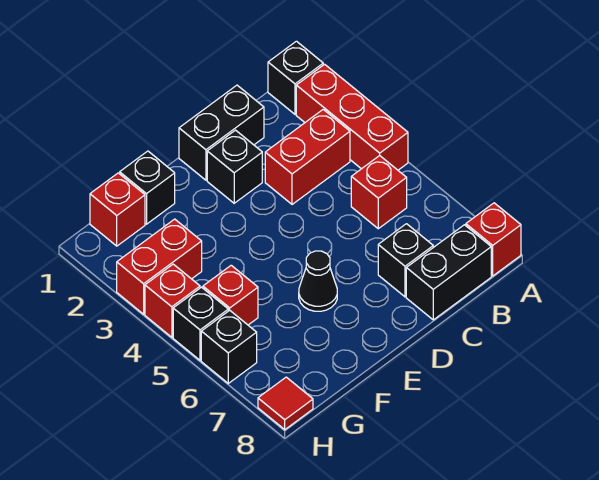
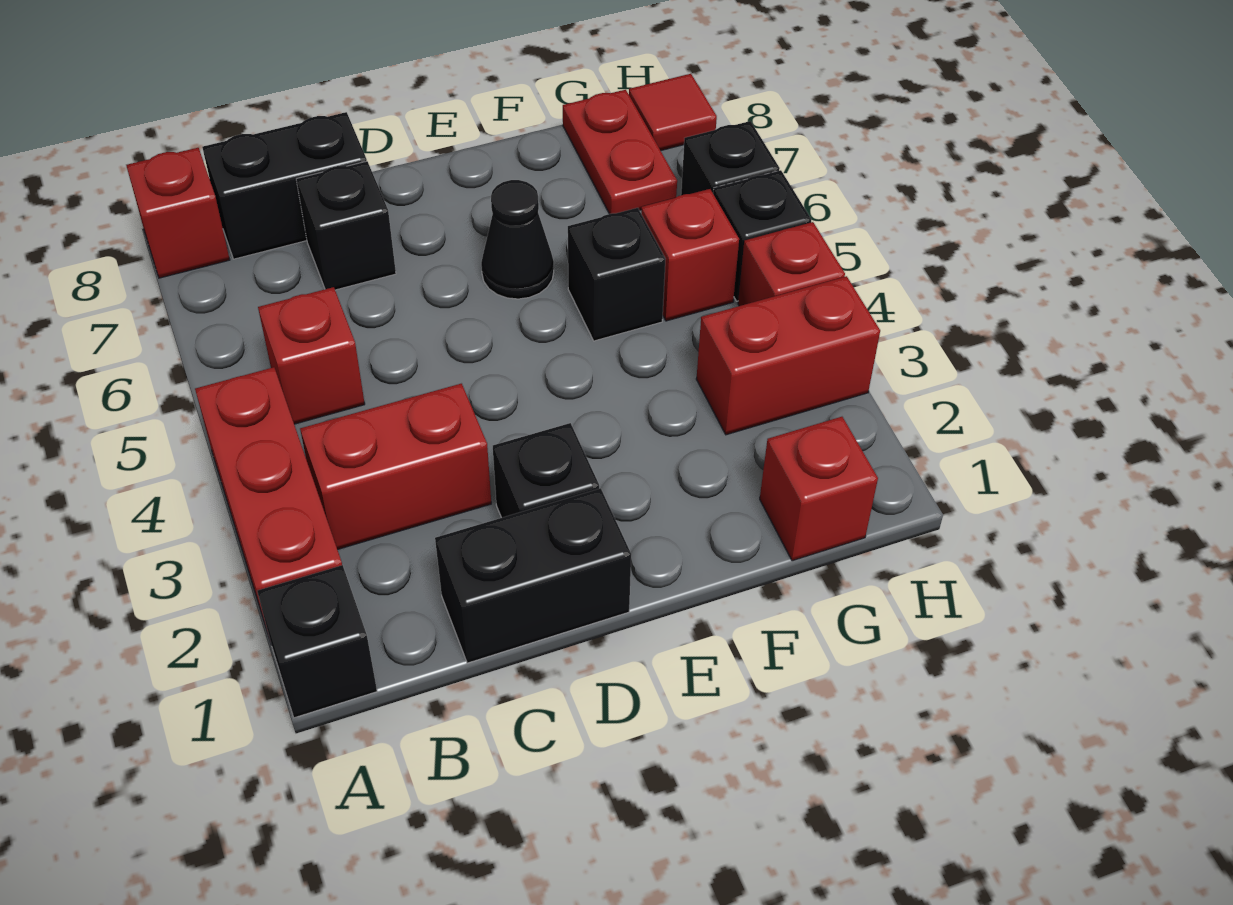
black brick F1 level 1 -> black brick F5 level 1
none -> red plate G7:G8 level 1

